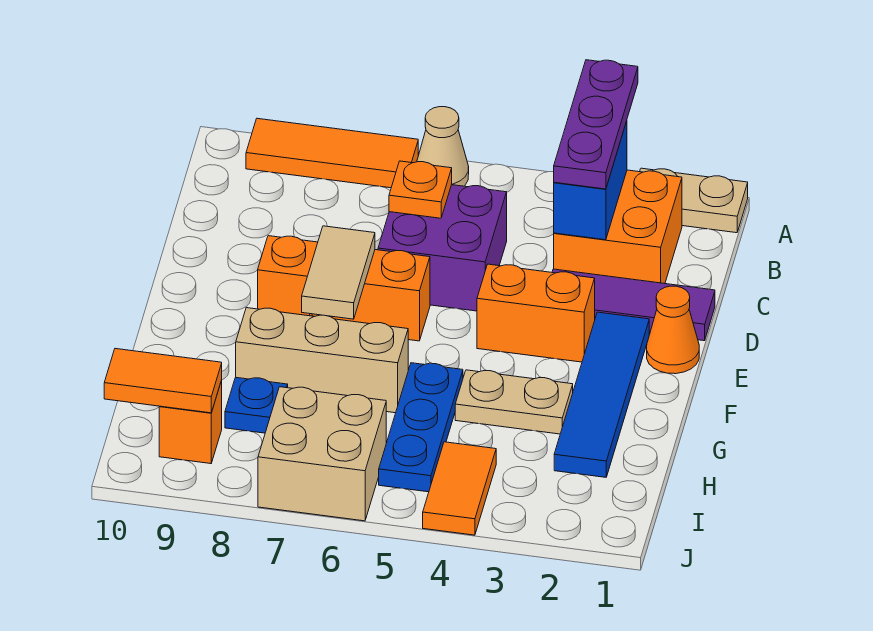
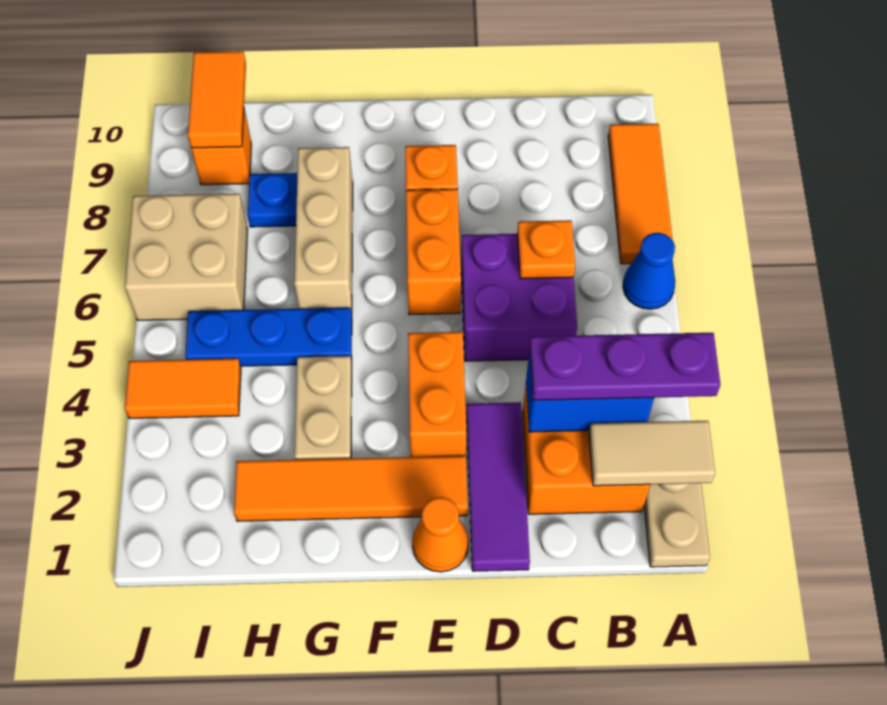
tan cone A6 level 1 -> blue cone A6 level 1
blue tile E2:H2 level 1 -> orange tile E2:H2 level 1
tan tile E7:F7 level 2 -> tan tile A2:B2 level 2

